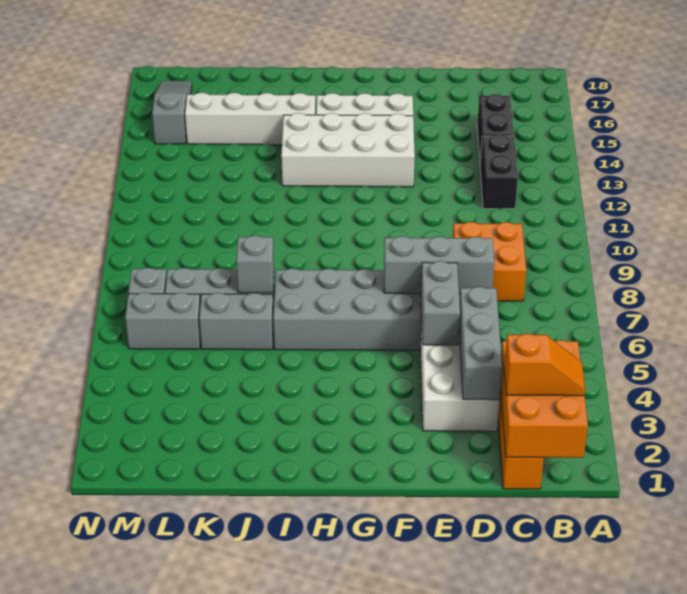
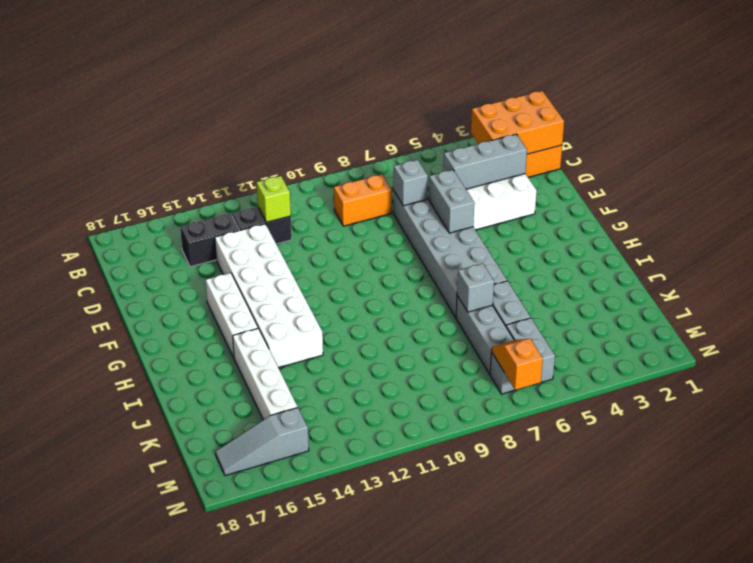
orange slope B2:C2 level 3 top C -> orange slope M7:N7 level 2 top N
orange brick C8:D9 level 1 -> orange brick C8:C9 level 1
none -> lime brick C12 level 2
grey brick D7:F7 level 2 -> grey brick D7 level 2
grey brick E5:E6 level 2 -> grey brick E6:F6 level 2
white brick F13:I14 level 1 -> white brick D13:I14 level 1

